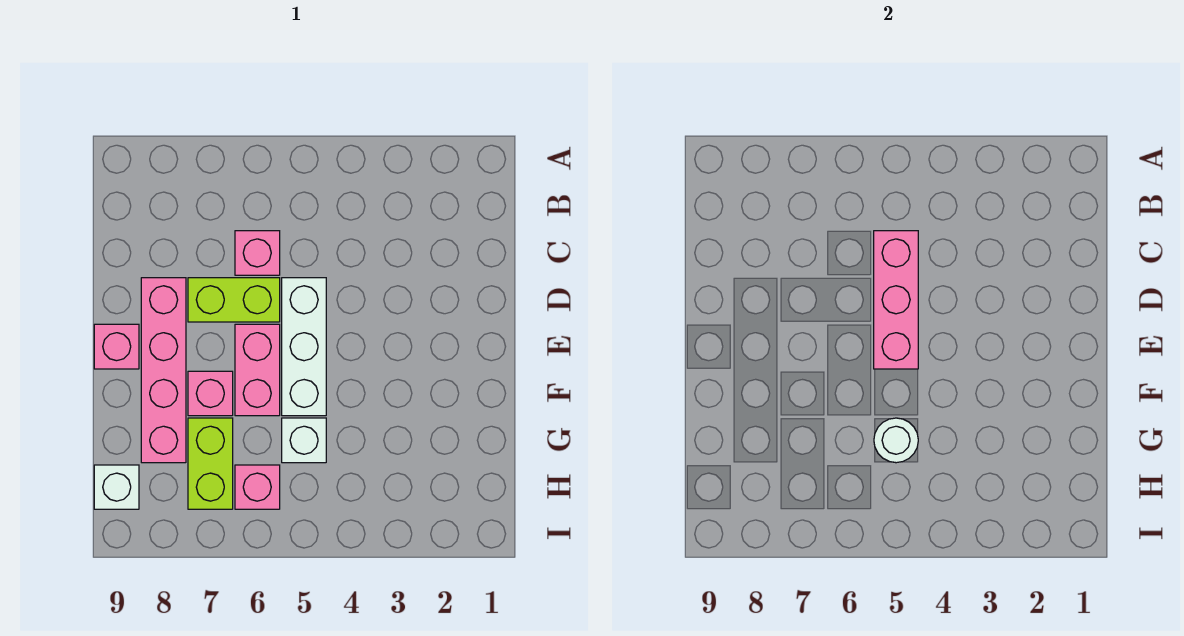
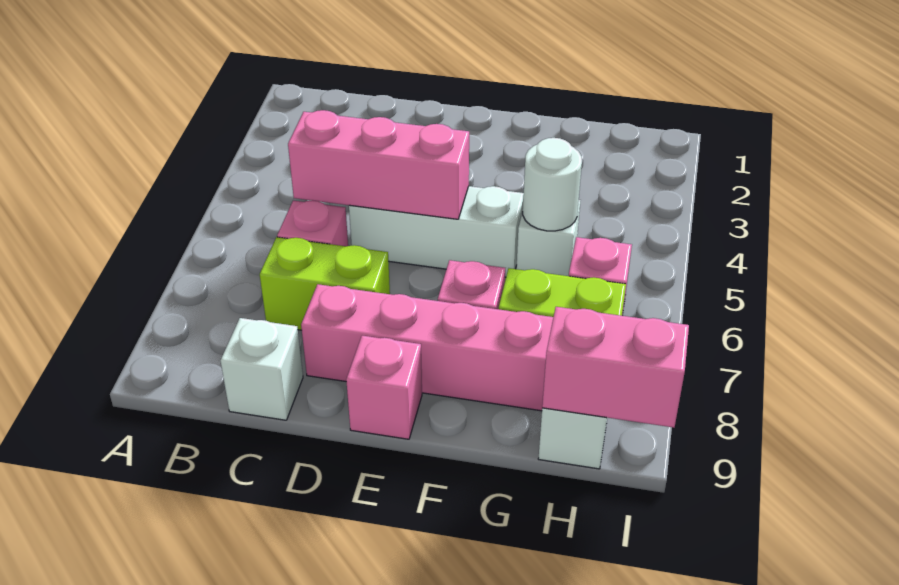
none -> white brick C9 level 1
lime brick D6:D7 level 1 -> lime brick C7:D7 level 1
pink brick E6:F6 level 1 -> pink brick H9:I9 level 2

